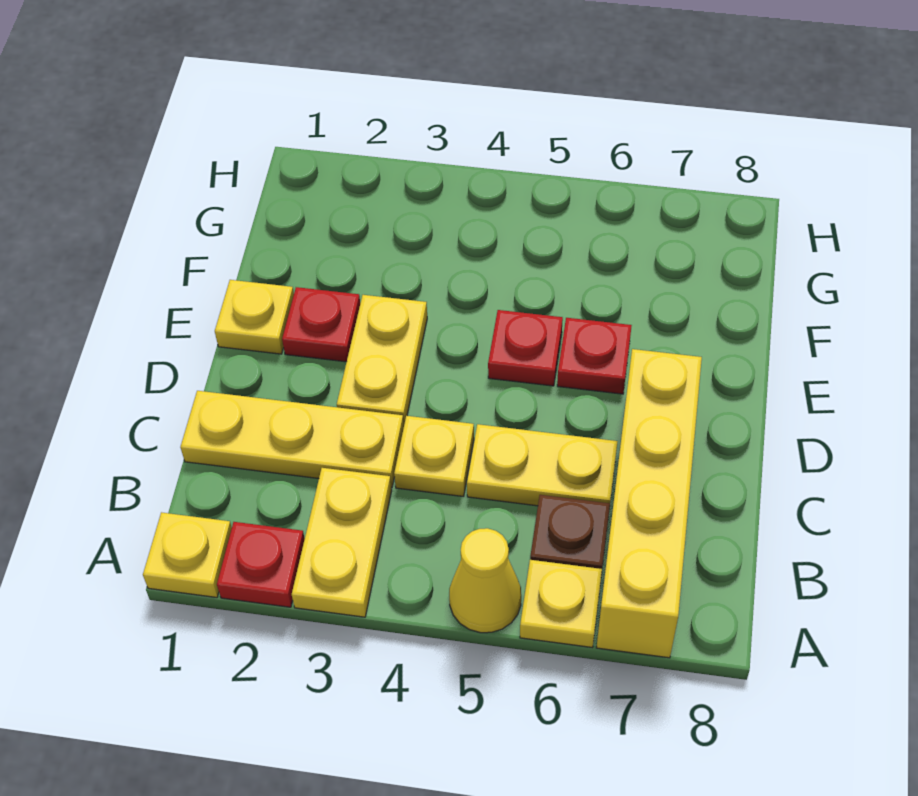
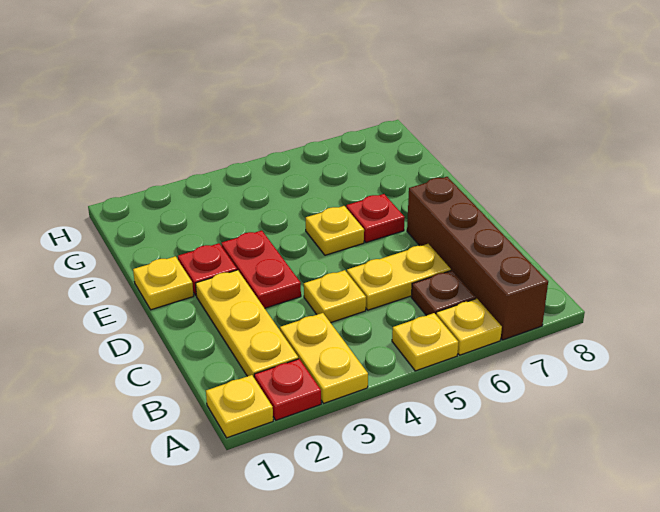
yellow cone A5 level 1 -> yellow plate A5 level 1
yellow brick A7:D7 level 1 -> brown brick A7:D7 level 1
yellow plate C1:C3 level 1 -> yellow plate B2:D2 level 1
yellow plate D3:E3 level 1 -> red plate D3:E3 level 1
red plate E5 level 1 -> yellow plate E5 level 1

